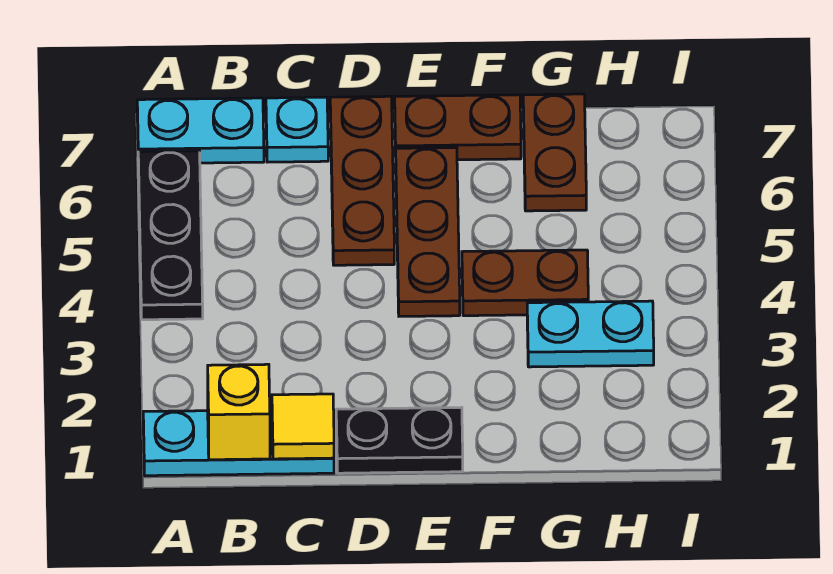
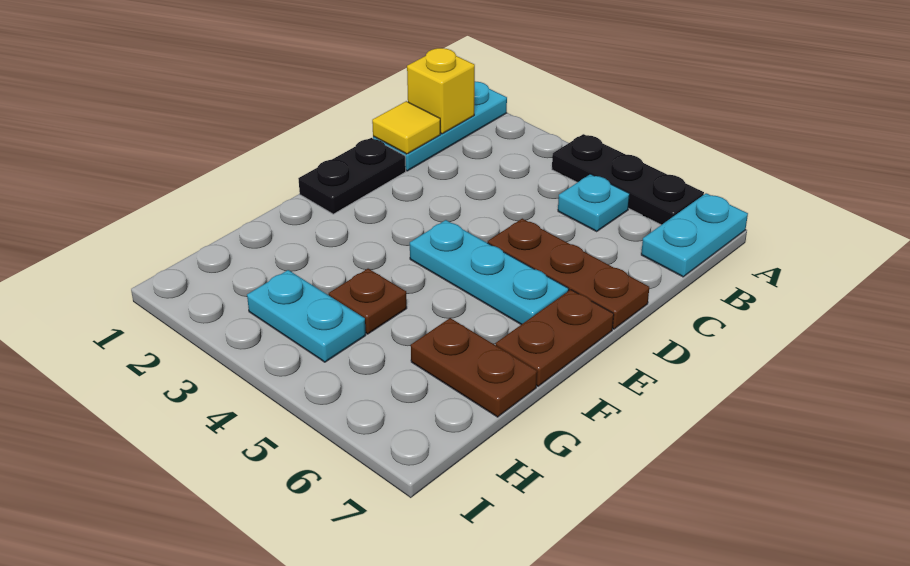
cyan plate C7 level 1 -> cyan plate B5 level 1
brown plate E4:E6 level 1 -> cyan plate E4:E6 level 1
brown plate F4:G4 level 1 -> brown plate G4 level 1
cyan plate G3:H3 level 1 -> cyan plate H3:H4 level 1

